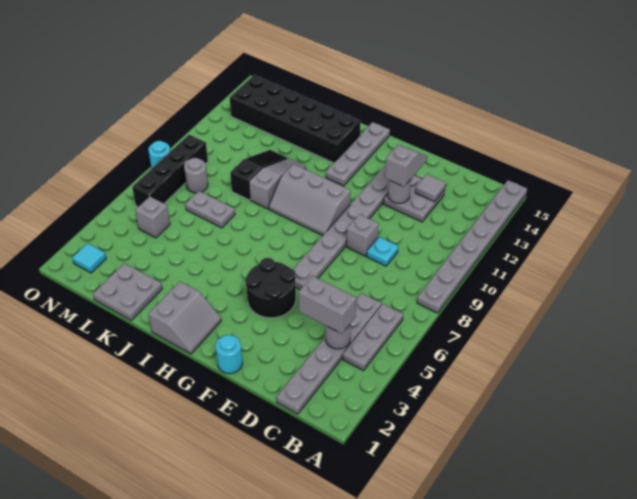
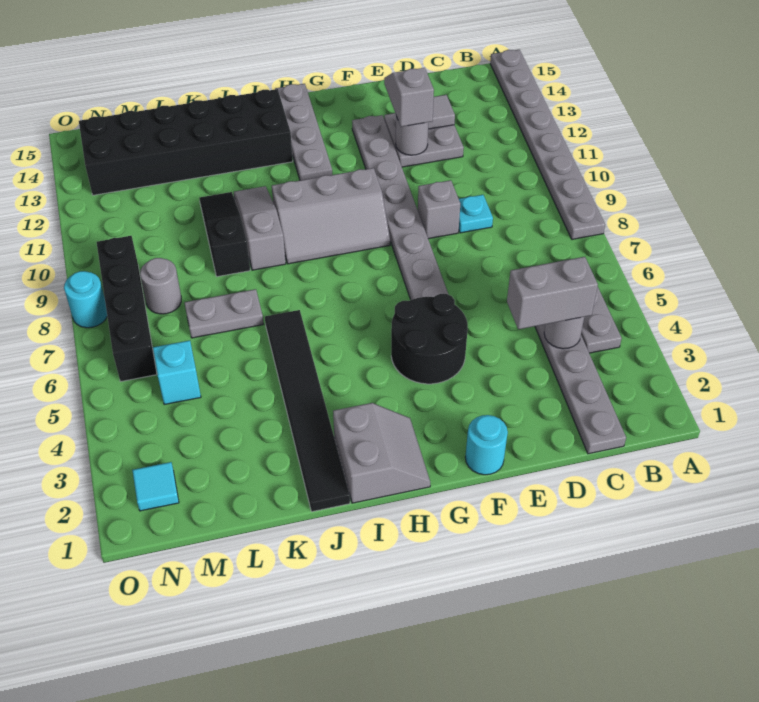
none -> black tile J1:J6 level 1
grey plate K1:L2 level 1 -> none
grey brick M5 level 1 -> cyan brick M5 level 1

